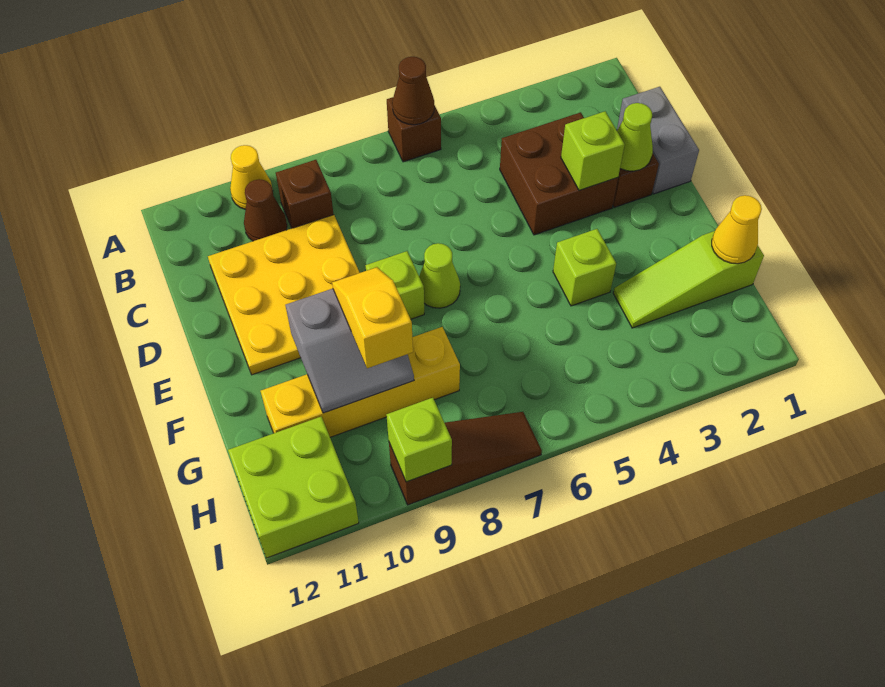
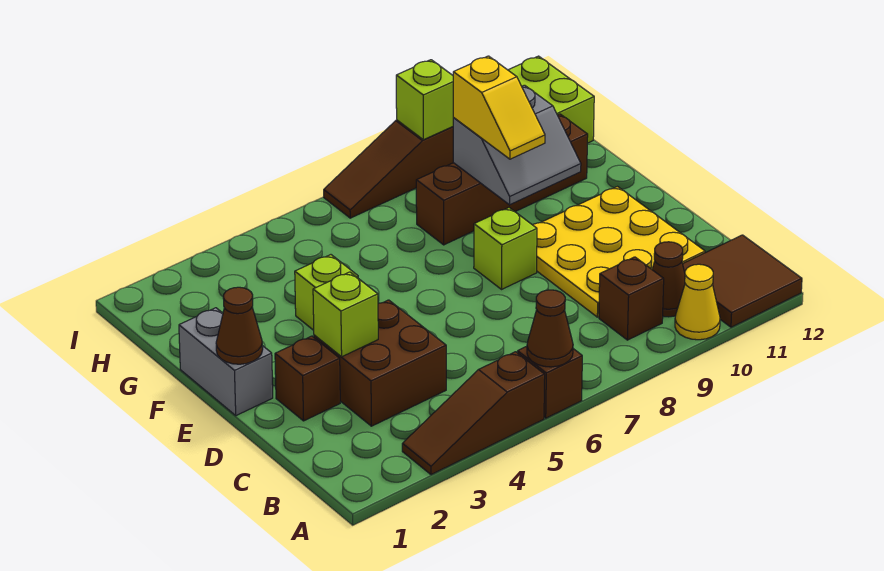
none -> brown slope A3:A5 level 1 top 5
none -> brown tile A11:B12 level 1
grey brick C1:D1 level 1 -> grey brick E1:F1 level 1
lime cone D2 level 2 -> none
none -> brown cone E1 level 2
lime cone E7 level 1 -> none
grey slope F9:G10 level 2 top F -> grey slope F9:G10 level 2 top G
lime slope G1:G3 level 1 top 1 -> none
yellow cone G1 level 2 -> none
yellow brick G8:G11 level 1 -> brown brick G8:G11 level 1

